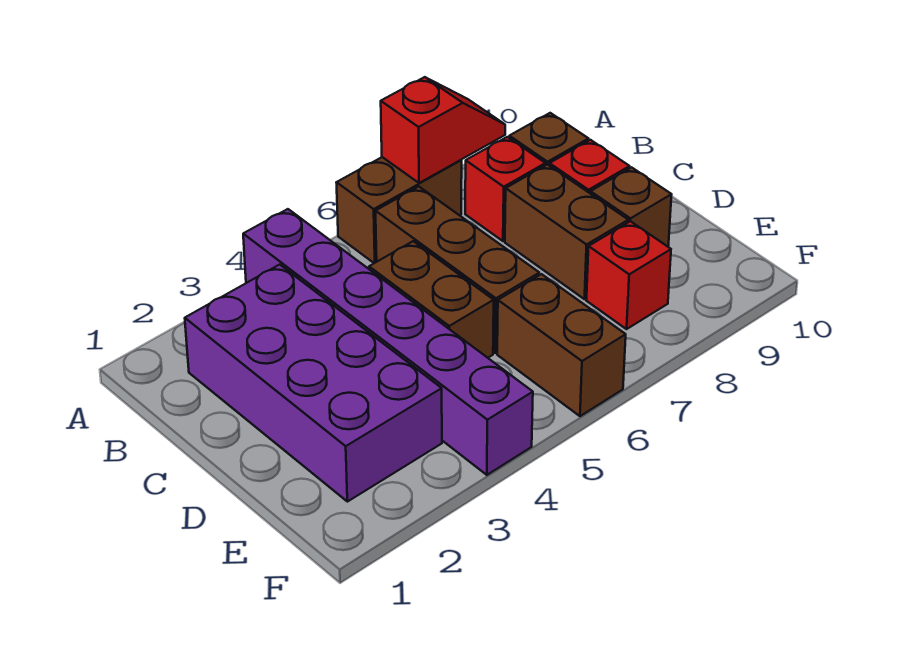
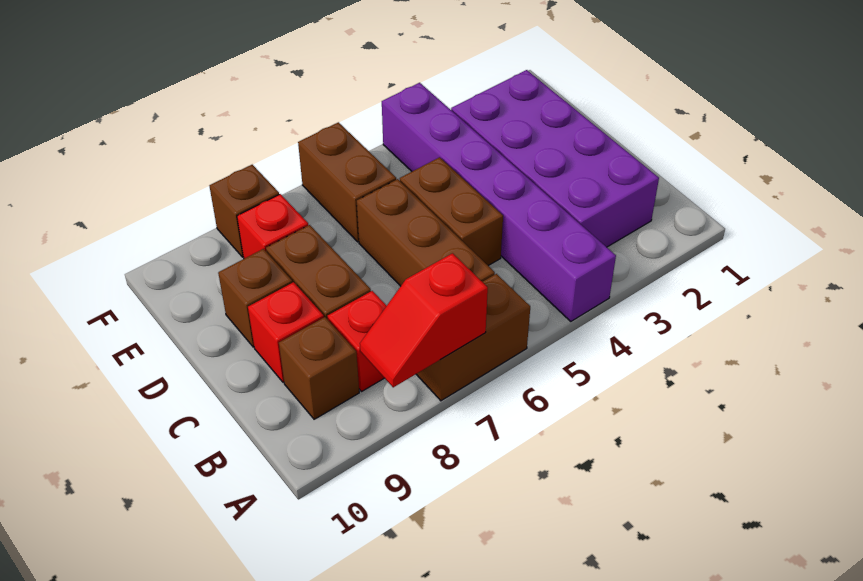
none -> brown brick F8 level 1

